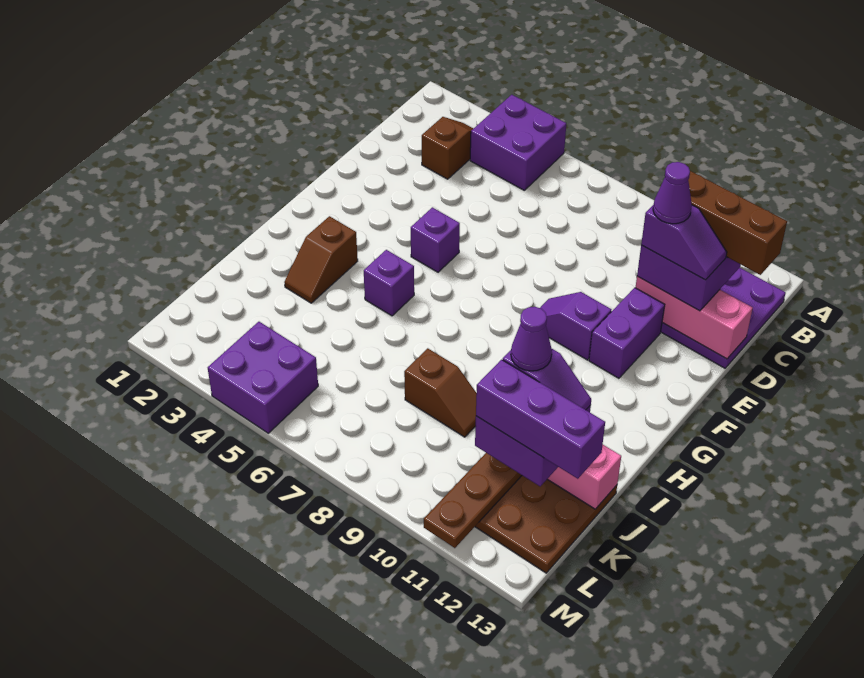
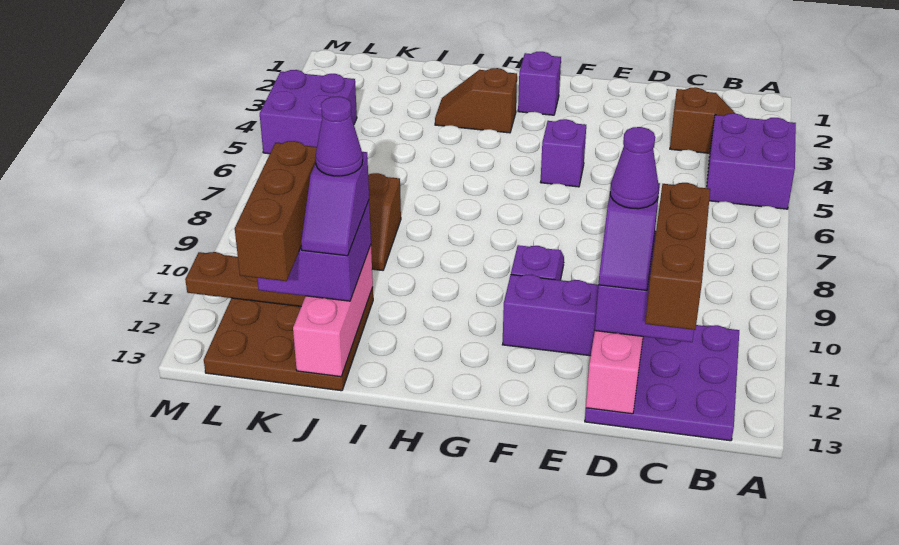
purple brick H5 level 1 -> purple brick G2 level 1
purple brick K11:K13 level 4 -> brown brick K11:K13 level 4

